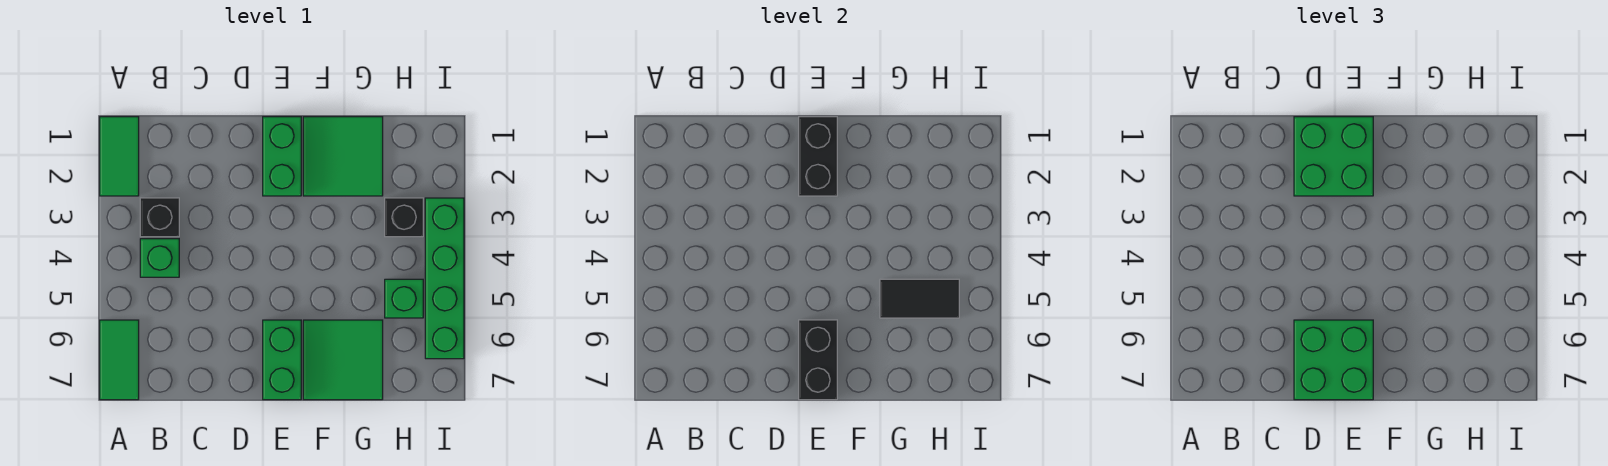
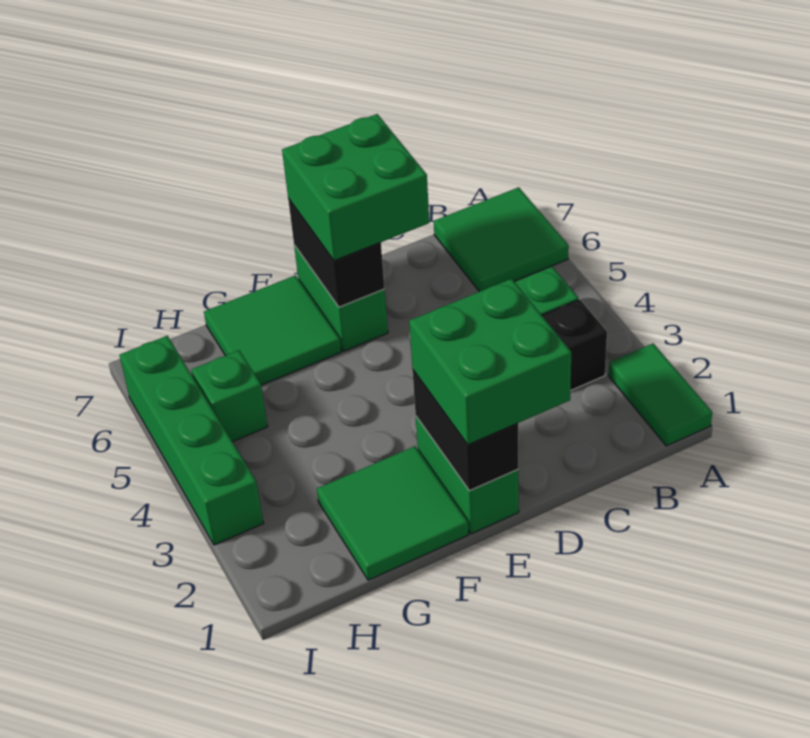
green tile A6:A7 level 1 -> green tile A6:B7 level 1
black tile G5:H5 level 2 -> none
black brick H3 level 1 -> none

